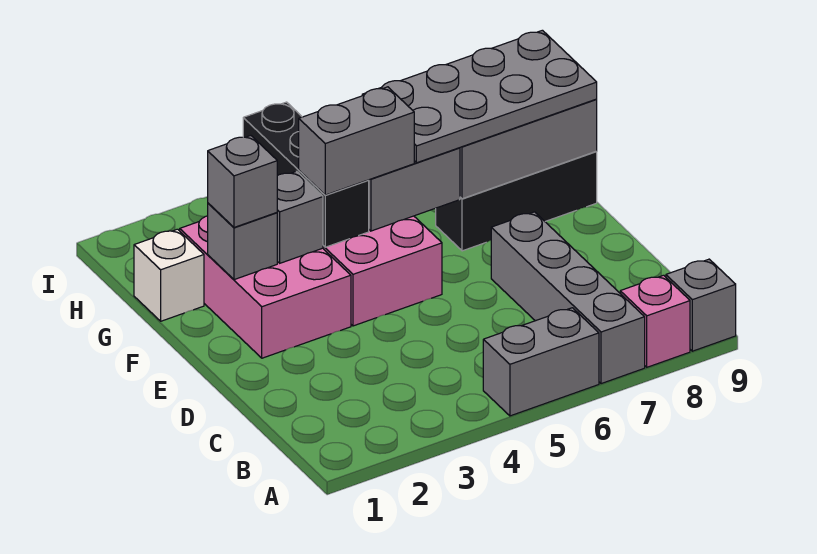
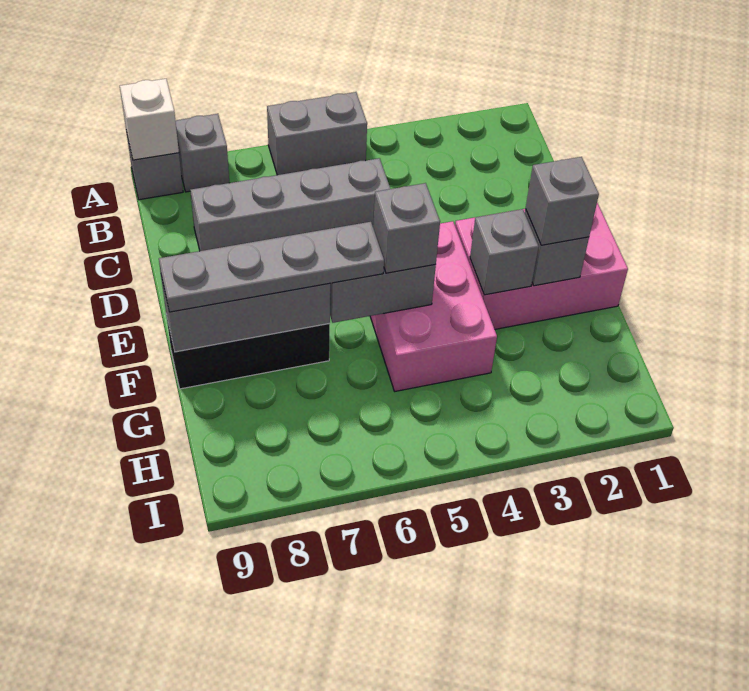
grey brick A7:D7 level 1 -> grey brick C5:C8 level 1
pink brick A8 level 1 -> grey brick A8 level 1
pink brick E2:G3 level 1 -> pink brick E1:F3 level 1
black brick F4:H4 level 2 -> none
grey brick F4:F5 level 3 -> grey brick F5 level 3
grey plate F6:G9 level 3 -> grey plate F6:F9 level 3
white brick G1 level 1 -> white brick A9 level 2

